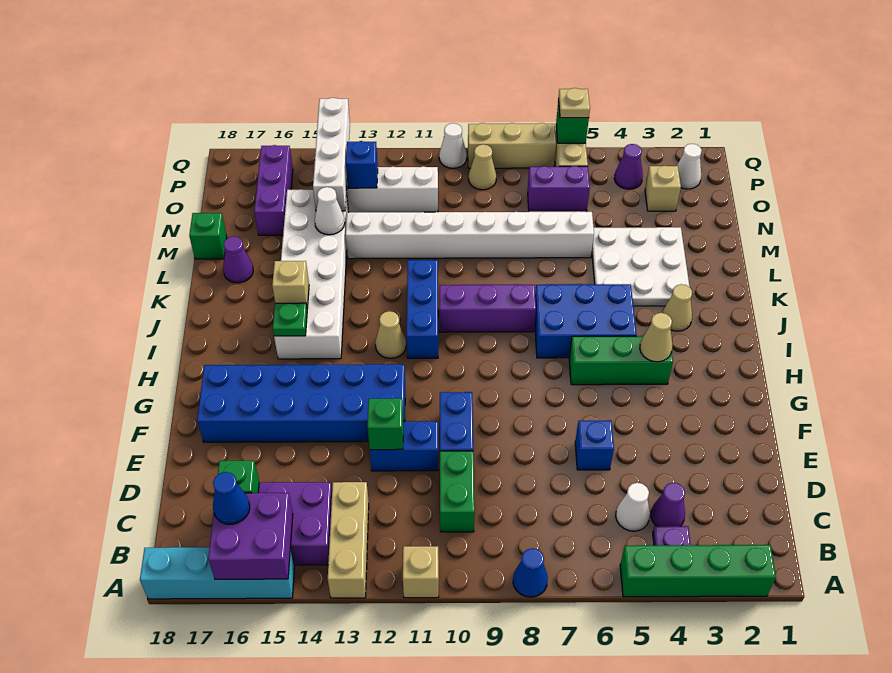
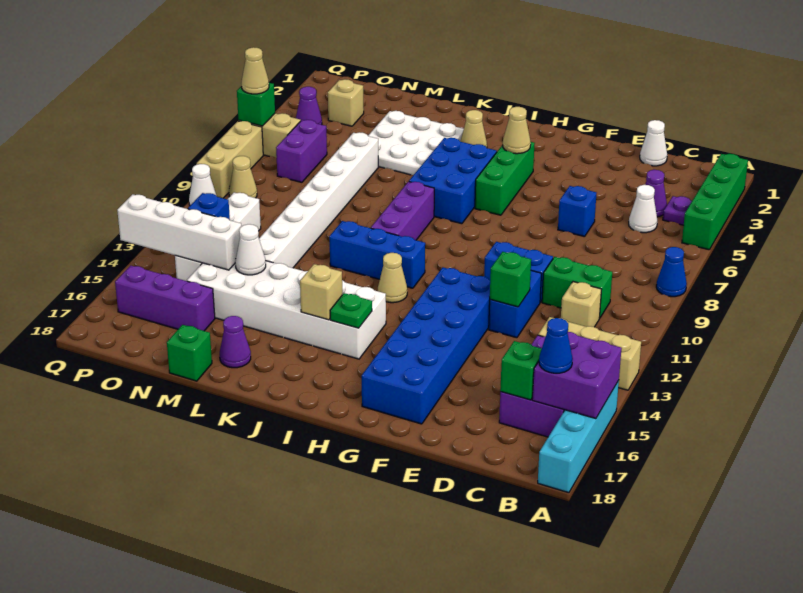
tan brick A11 level 1 -> tan brick C11 level 1
white cone P2 level 1 -> white cone D1 level 1
tan plate Q6 level 3 -> tan cone Q6 level 3

